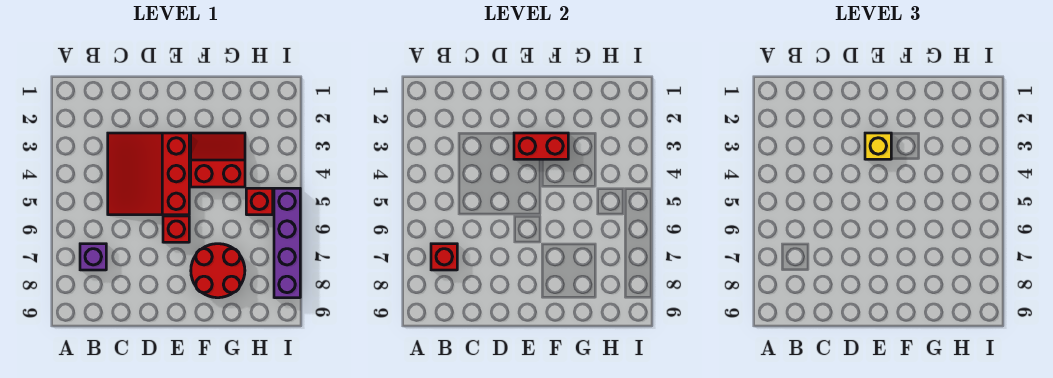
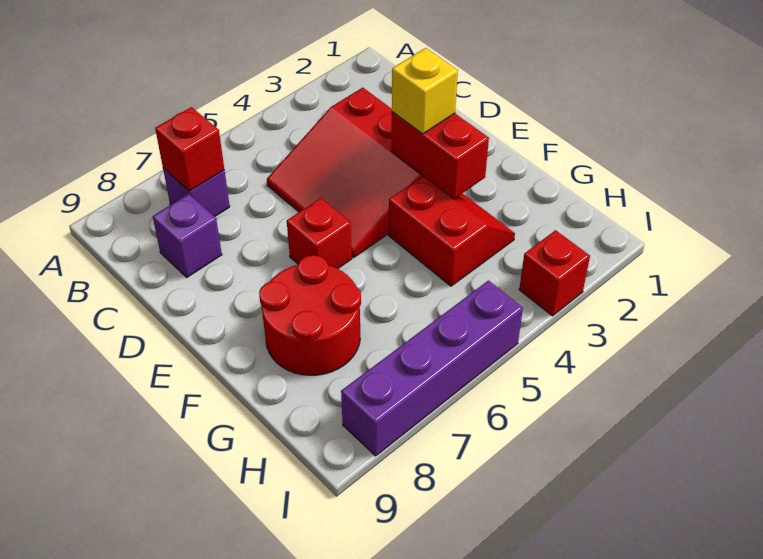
red slope C3:E5 level 1 top E -> red slope C3:E5 level 1 top 3
none -> purple brick C8 level 1
red brick H5 level 1 -> red brick I3 level 1

